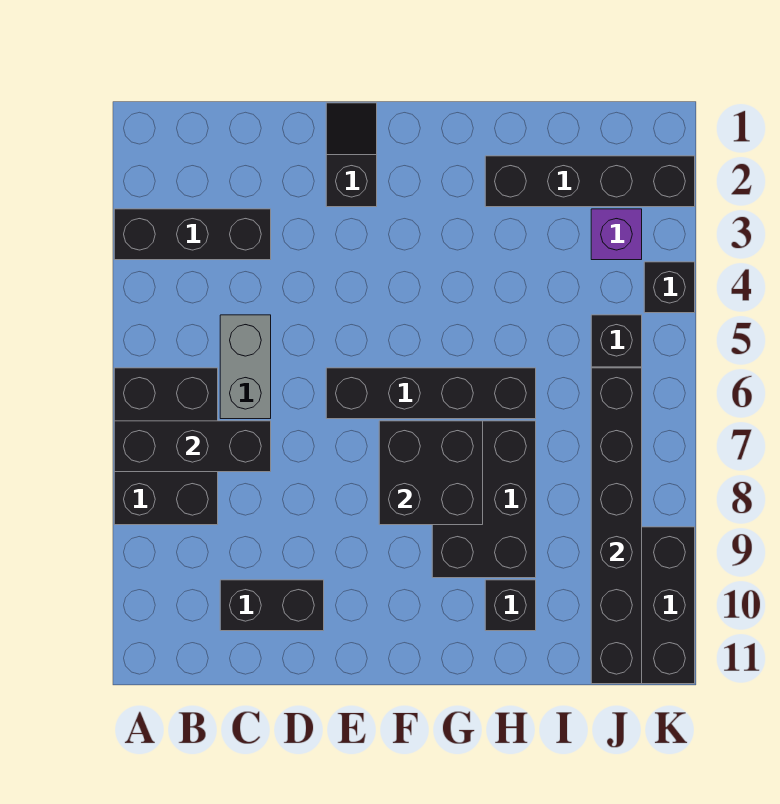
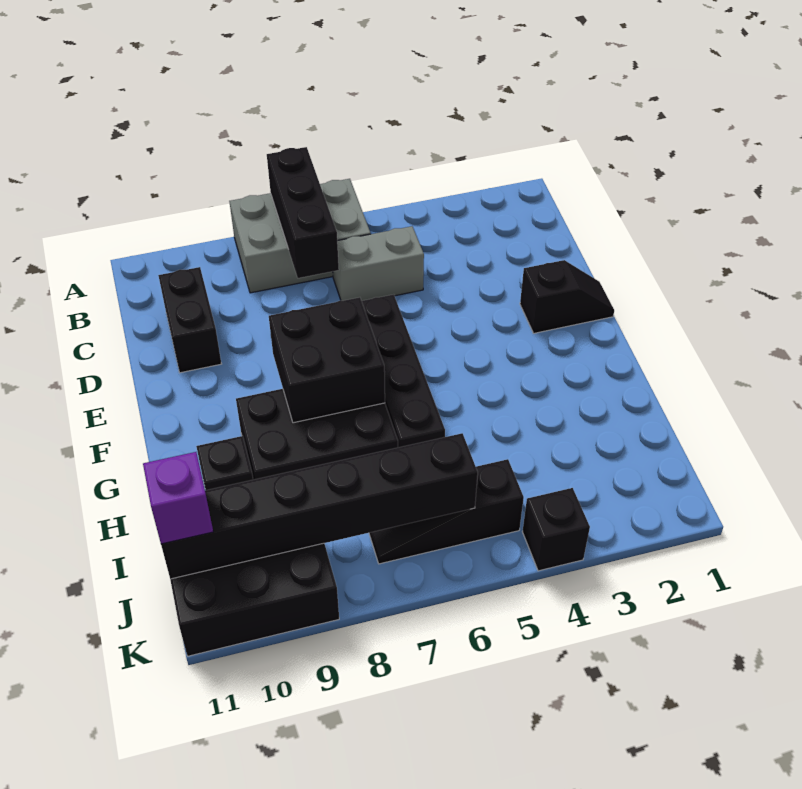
black brick A3:C3 level 1 -> none
black brick A6:B8 level 1 -> grey brick A6:B8 level 1
black brick H2:K2 level 1 -> none
purple brick J3 level 1 -> purple brick J11 level 3

